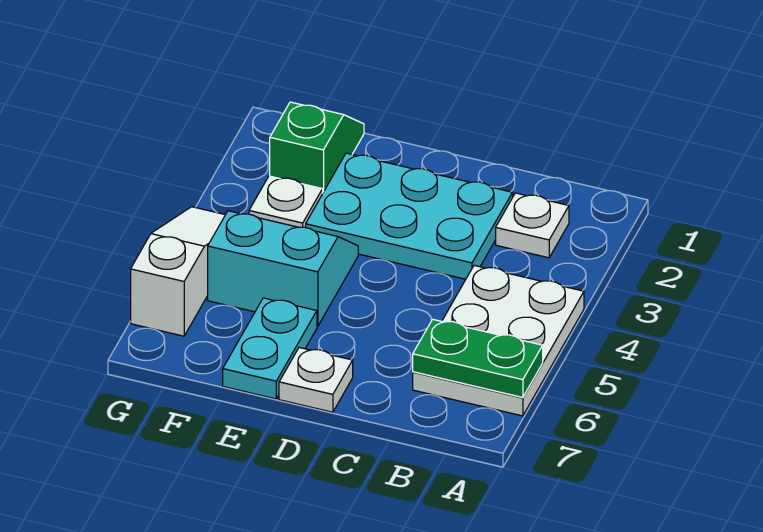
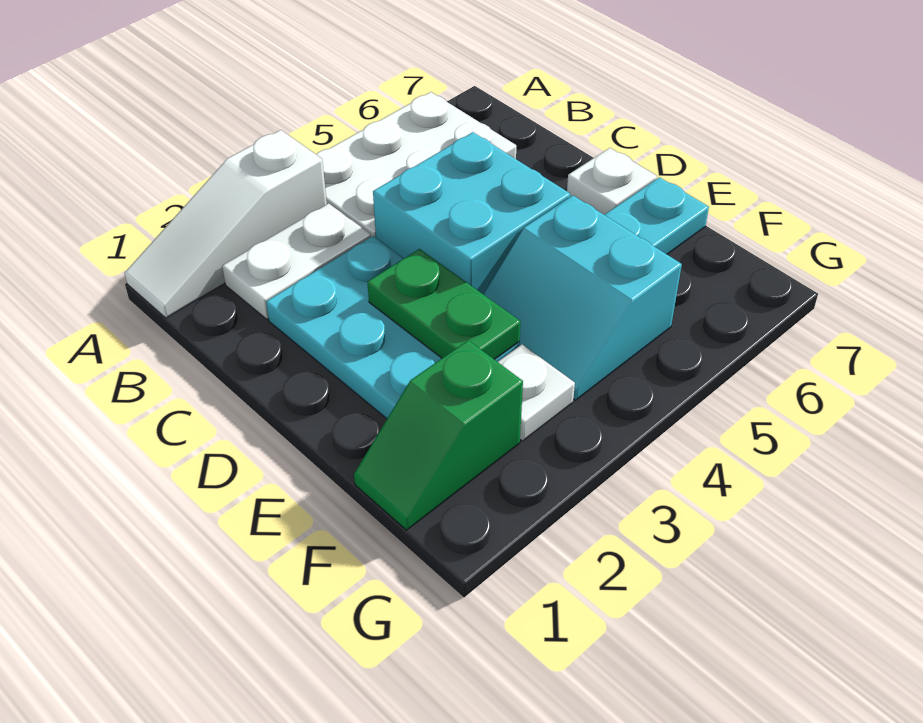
green plate A6:B6 level 2 -> green plate D3:E3 level 2
white plate B2 level 1 -> white plate B2:B3 level 1
none -> cyan brick C4:D5 level 1
white slope G4:G6 level 1 top 6 -> white slope A1:A3 level 1 top 3

